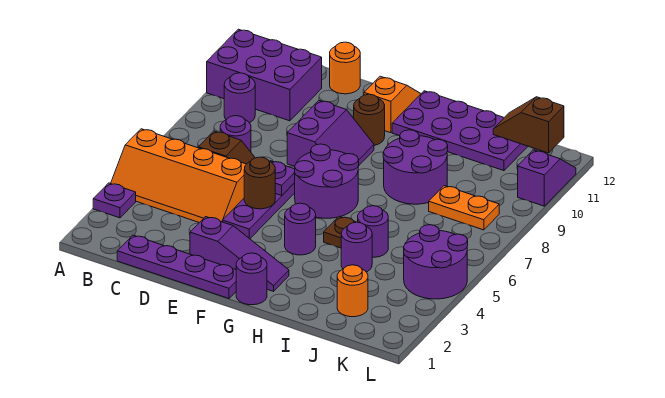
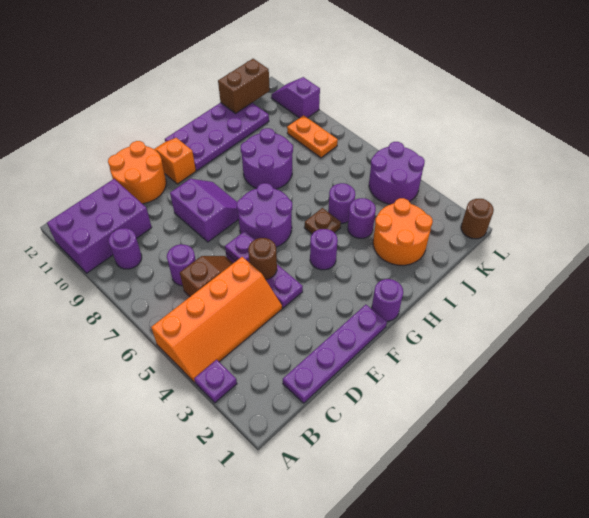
orange round brick D12 level 1 -> orange round brick D11:E12 level 1
purple slope E2:G2 level 1 top E -> none
brown round brick F10 level 1 -> brown round brick L1 level 1
orange round brick J2 level 1 -> orange round brick I2:J3 level 1
orange plate J8:K8 level 1 -> orange plate K8:K9 level 1
brown slope J12:K12 level 2 top K -> brown brick J12:K12 level 2

